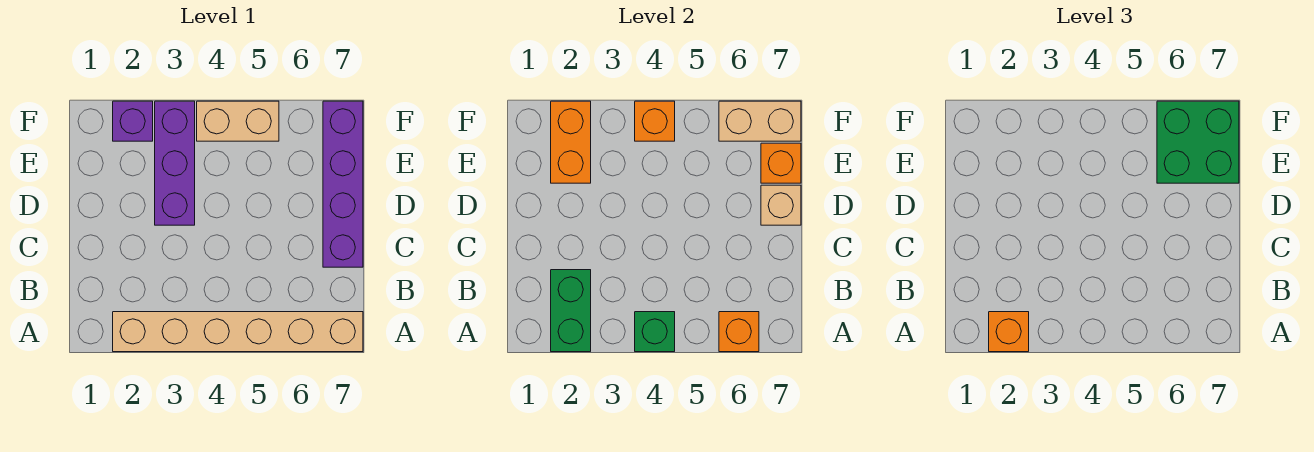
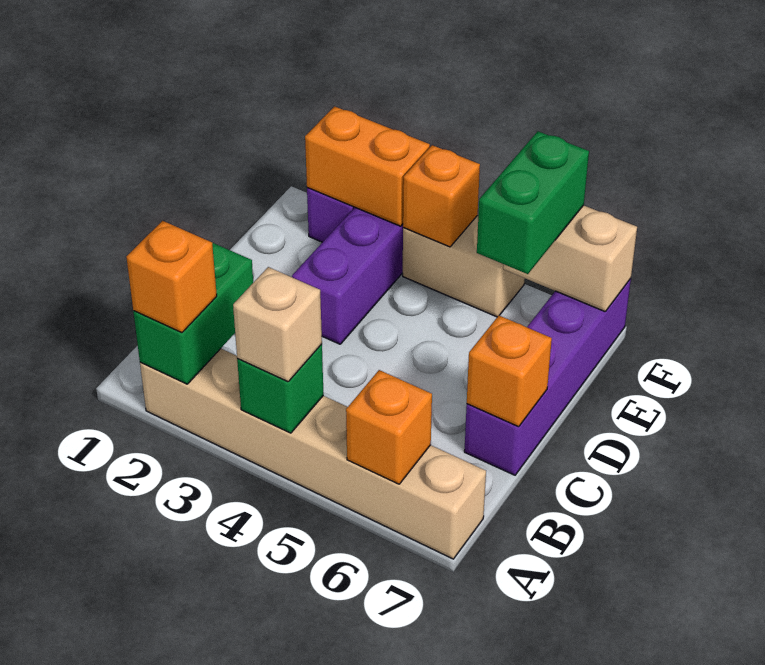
tan brick D7 level 2 -> tan brick A4 level 3
orange brick E2:F2 level 2 -> orange brick F2:F3 level 2
green brick E6:F7 level 3 -> green brick E6:F6 level 3
orange brick E7 level 2 -> orange brick C7 level 2

